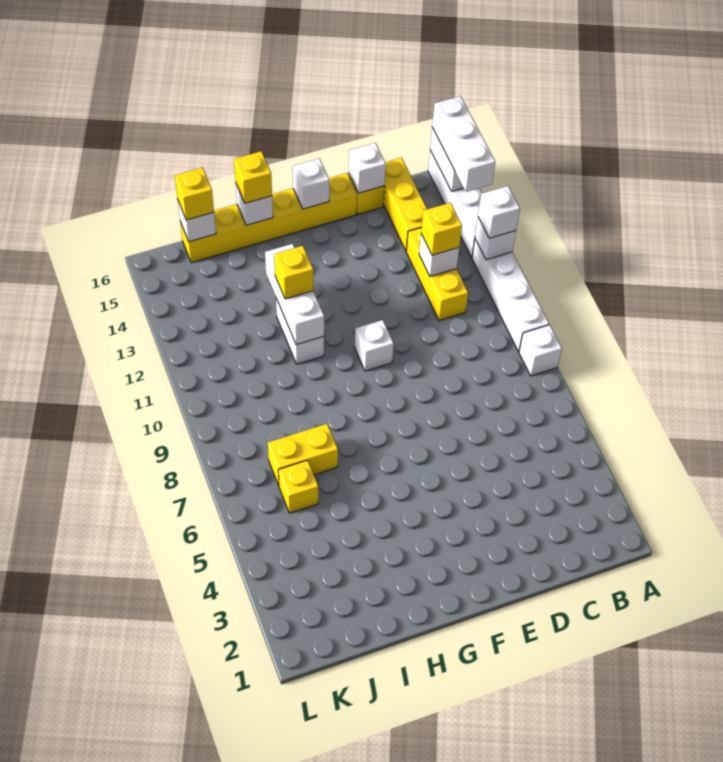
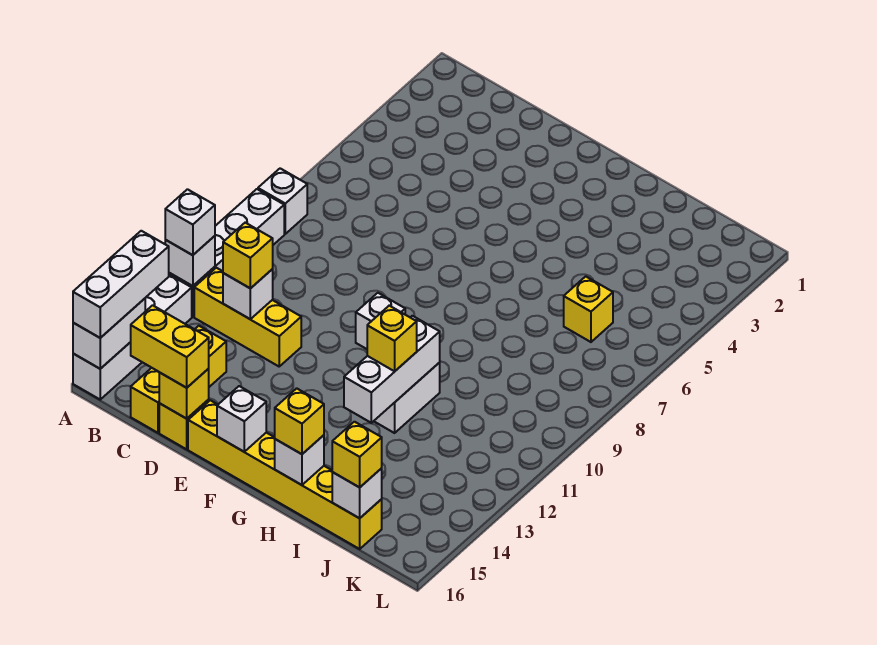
yellow brick C11:C13 level 1 -> yellow brick B12:D12 level 1
white brick D16 level 2 -> yellow brick D16 level 2
yellow brick I7:J7 level 1 -> yellow brick C16:D16 level 3

